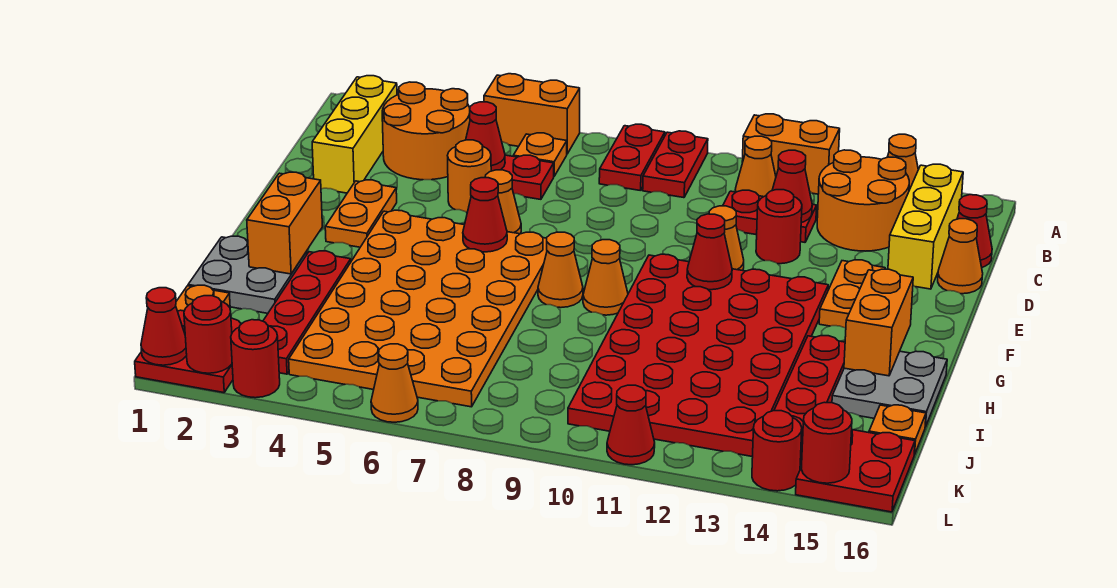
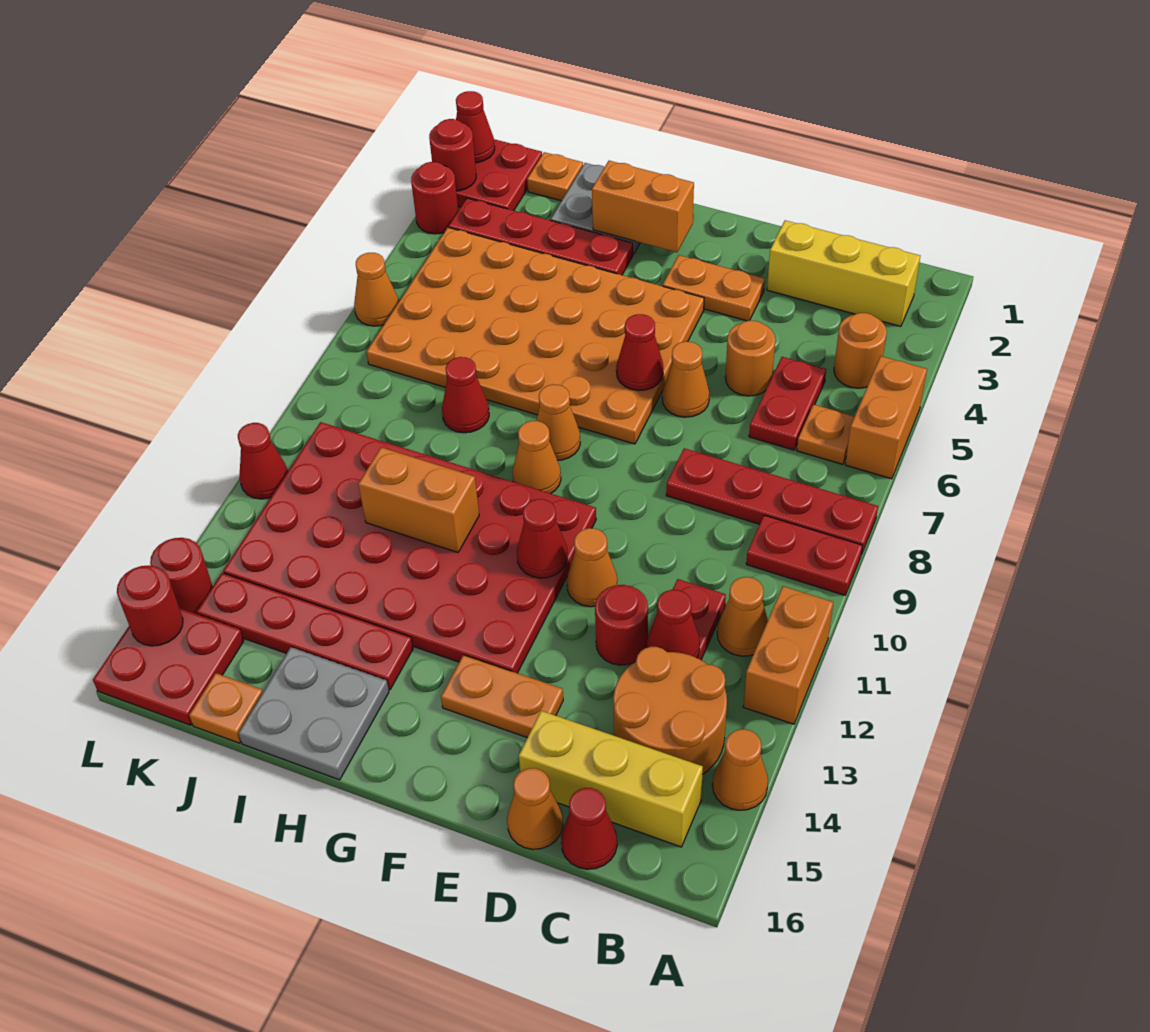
red plate A8:B8 level 1 -> red plate A8:D8 level 1
orange round brick B3:C4 level 1 -> orange round brick B4 level 1
red cone C5 level 2 -> red cone I8 level 1
orange brick G15:H15 level 2 -> orange brick H11:I11 level 2

